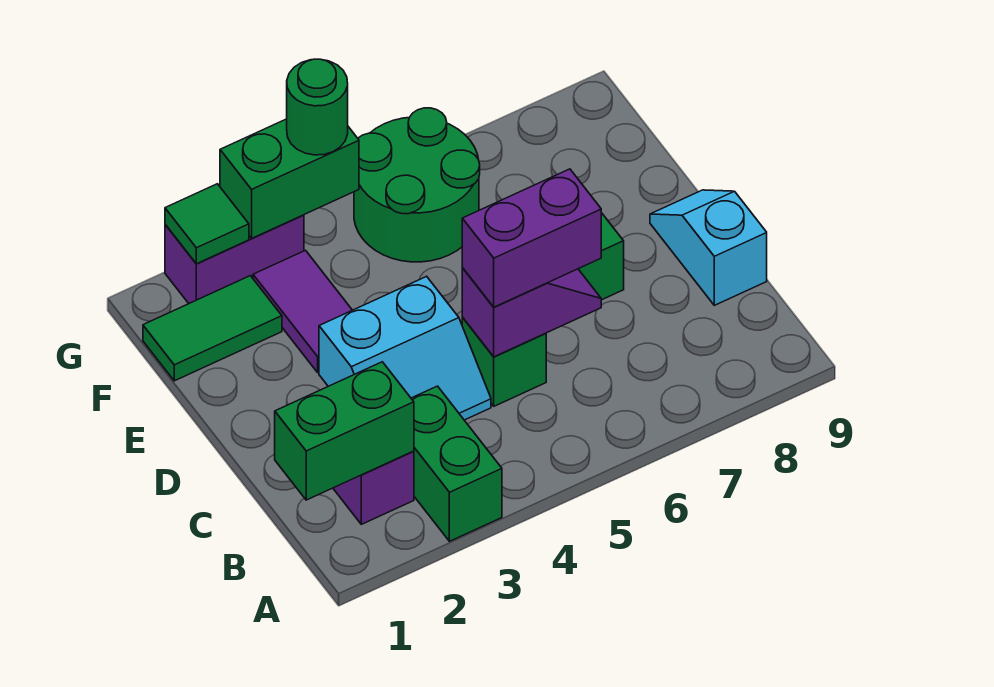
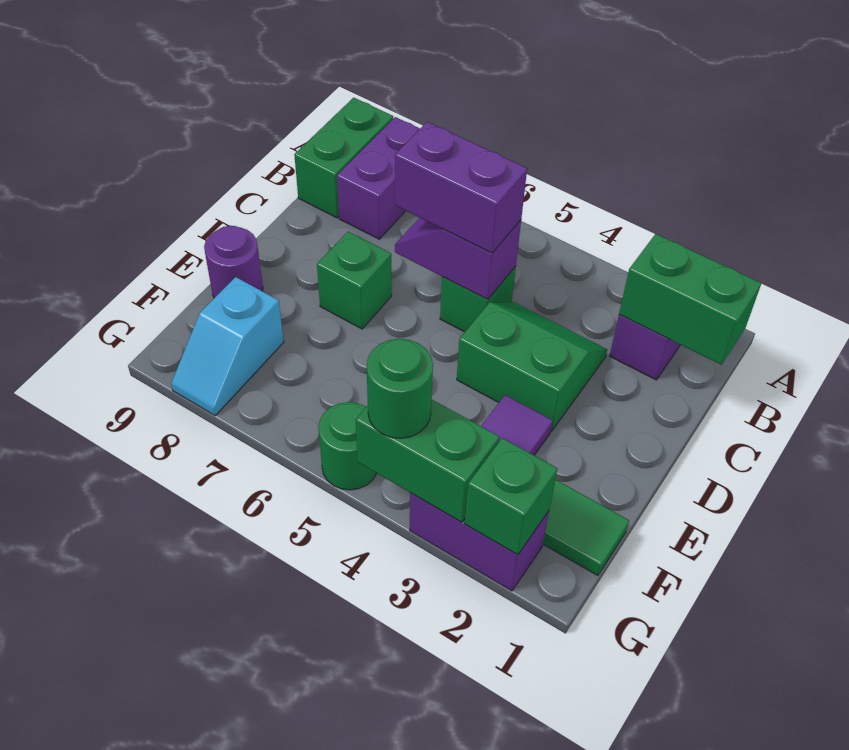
green brick A3:B3 level 1 -> green brick A9:B9 level 1
none -> purple brick A8:B8 level 1
cyan slope C3:D4 level 1 top D -> green slope C3:D4 level 1 top D
cyan slope C9:D9 level 1 top C -> cyan slope F8:G8 level 1 top F
none -> purple round brick E9 level 1
green round brick F5:G6 level 1 -> green round brick G5 level 1
green tile G2 level 2 -> green brick G2 level 2

